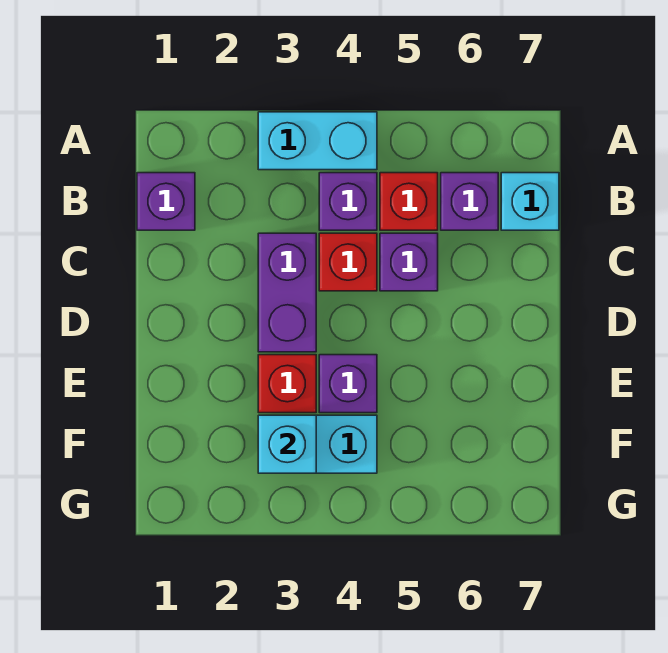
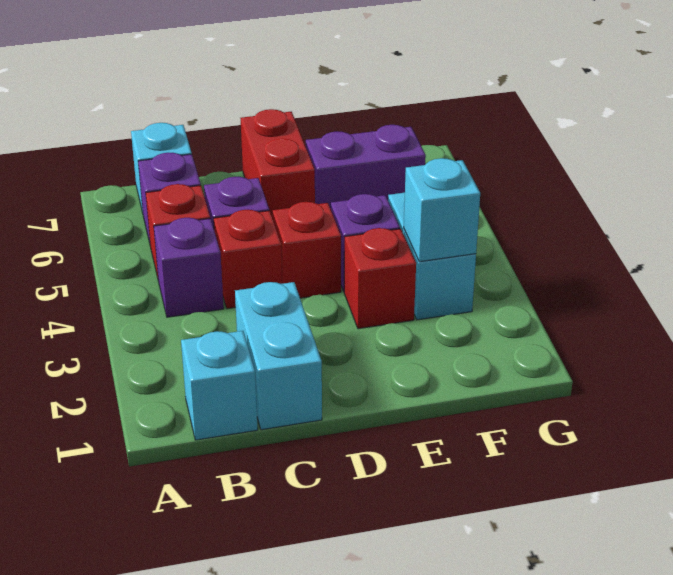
cyan brick A3:A4 level 1 -> cyan brick C1:C2 level 1
purple brick B1 level 1 -> cyan brick B1 level 1
purple brick C3:D3 level 1 -> purple brick E6:F6 level 1
none -> red brick D4 level 1
none -> red brick D6:D7 level 1

